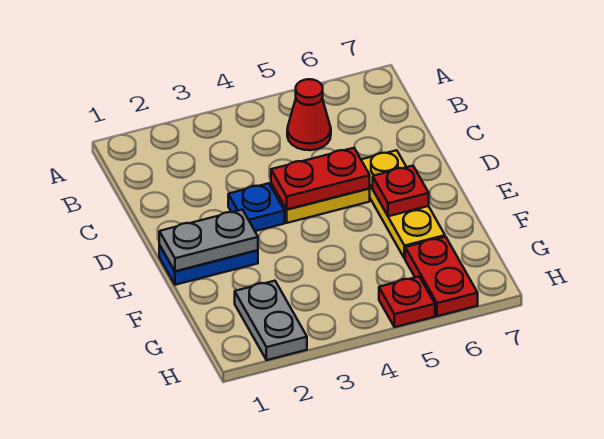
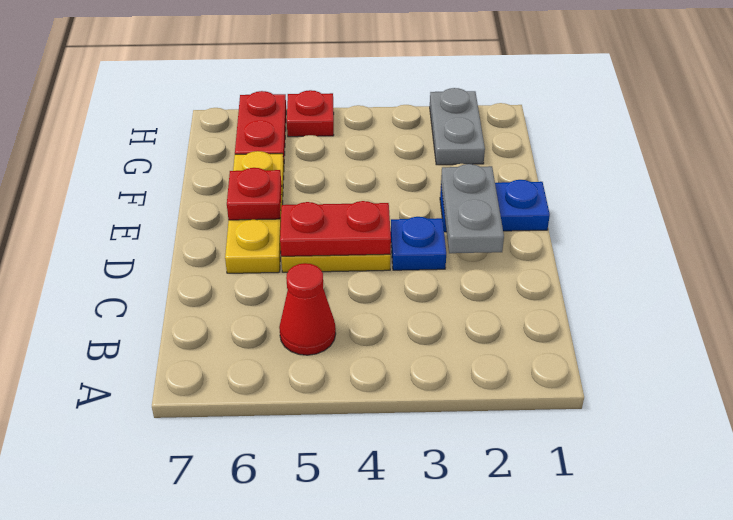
grey plate E1:E2 level 2 -> grey plate D2:E2 level 2

